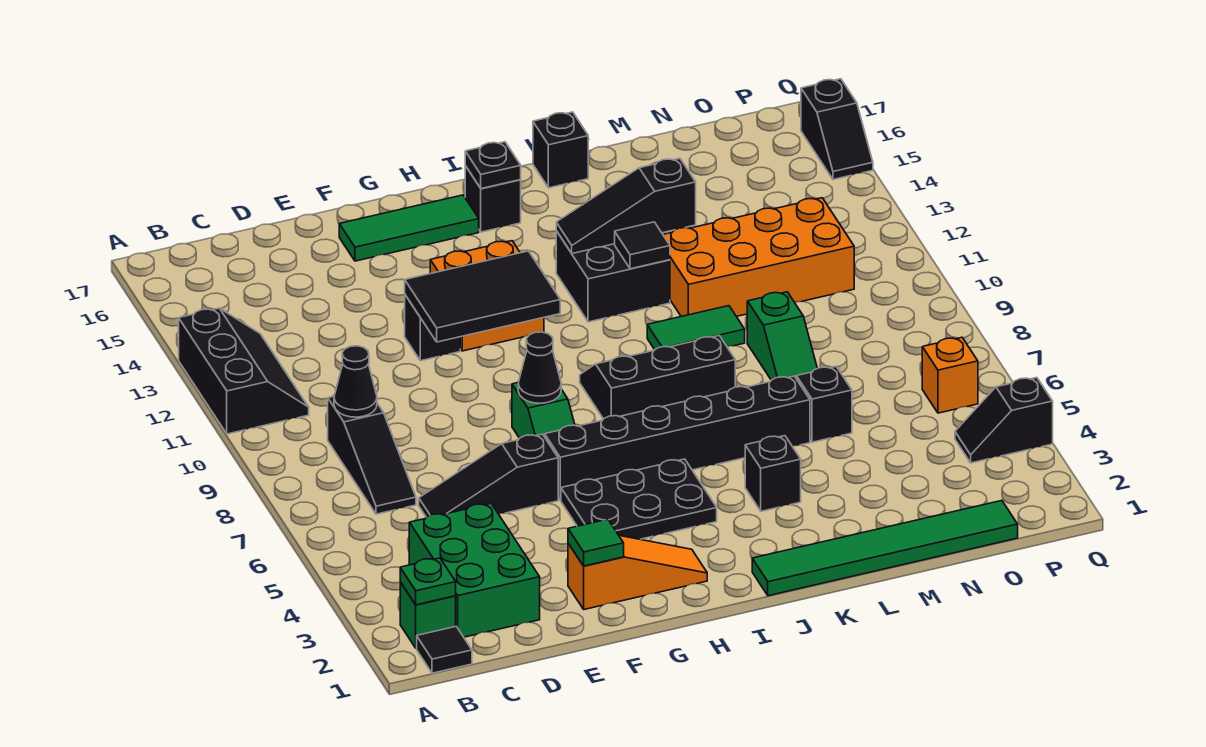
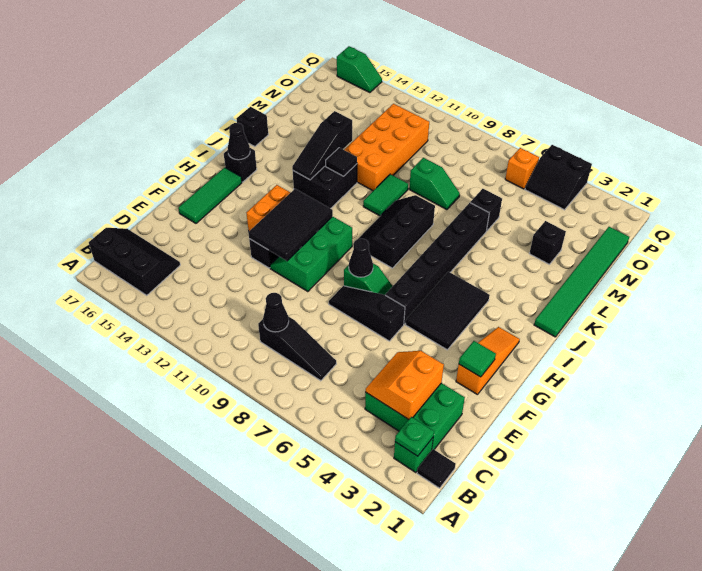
black slope A11:B13 level 1 top A -> black slope B15:C17 level 1 top B
none -> orange slope C3:D4 level 2 top 3
black slope D6:F6 level 1 top F -> black slope F6:F8 level 1 top 6
none -> green slope F10:H11 level 1 top 10
black plate G4:I5 level 1 -> black tile G4:I5 level 1
black plate I16 level 2 -> black cone I16 level 2
black brick K4 level 1 -> black brick M3 level 1
black slope P4:Q4 level 1 top Q -> black slope P4:Q5 level 1 top Q
black slope Q15:Q16 level 1 top 16 -> green slope Q15:Q16 level 1 top 16

